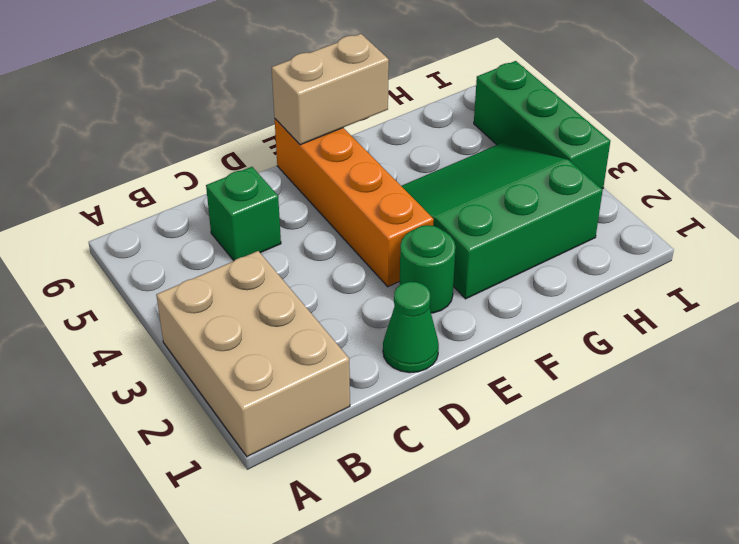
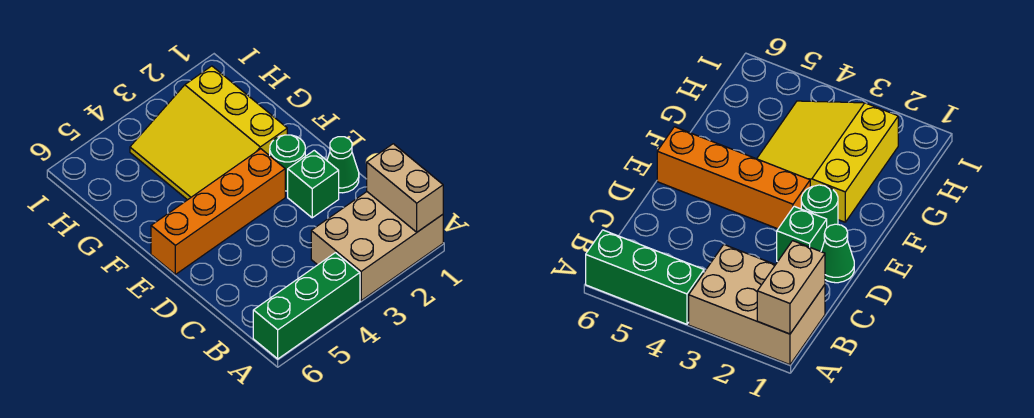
green brick C5 level 1 -> green brick D2 level 1
tan brick E6:F6 level 2 -> tan brick A1:B1 level 2
green slope F2:H4 level 1 top 2 -> yellow slope F2:H4 level 1 top 2
green brick I3:I5 level 1 -> green brick A4:A6 level 1

